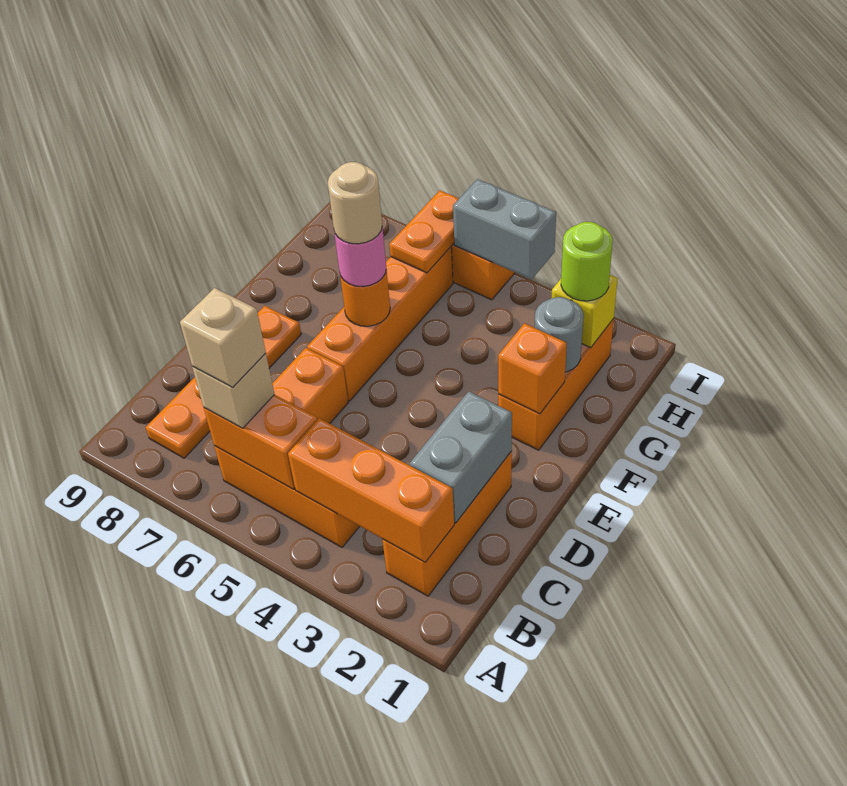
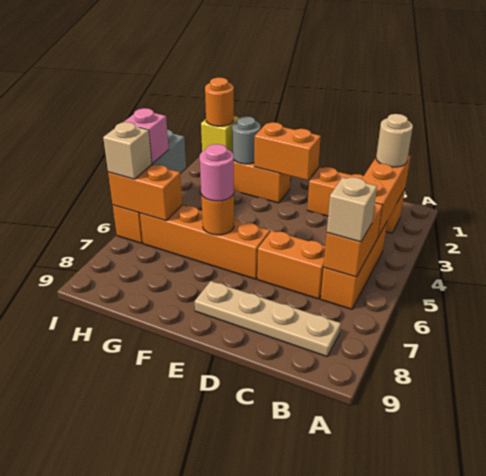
tan brick B6 level 4 -> tan brick I6 level 3
orange plate B8:E8 level 1 -> tan plate B8:E8 level 1
grey brick C2:D2 level 2 -> none
orange brick F2 level 2 -> orange brick E2:F2 level 2
tan round brick F6 level 4 -> tan round brick B2 level 3
lime round brick H2 level 3 -> orange round brick H2 level 3
orange plate H6:I6 level 2 -> orange brick H6:I6 level 2
none -> pink brick I5 level 3

